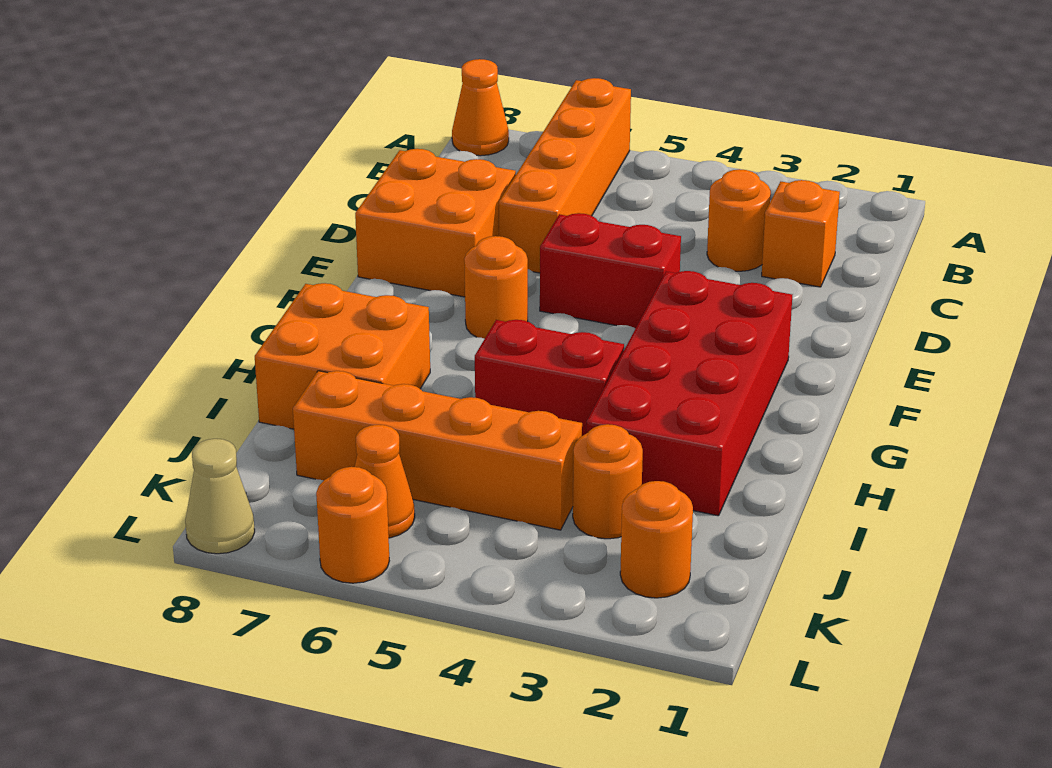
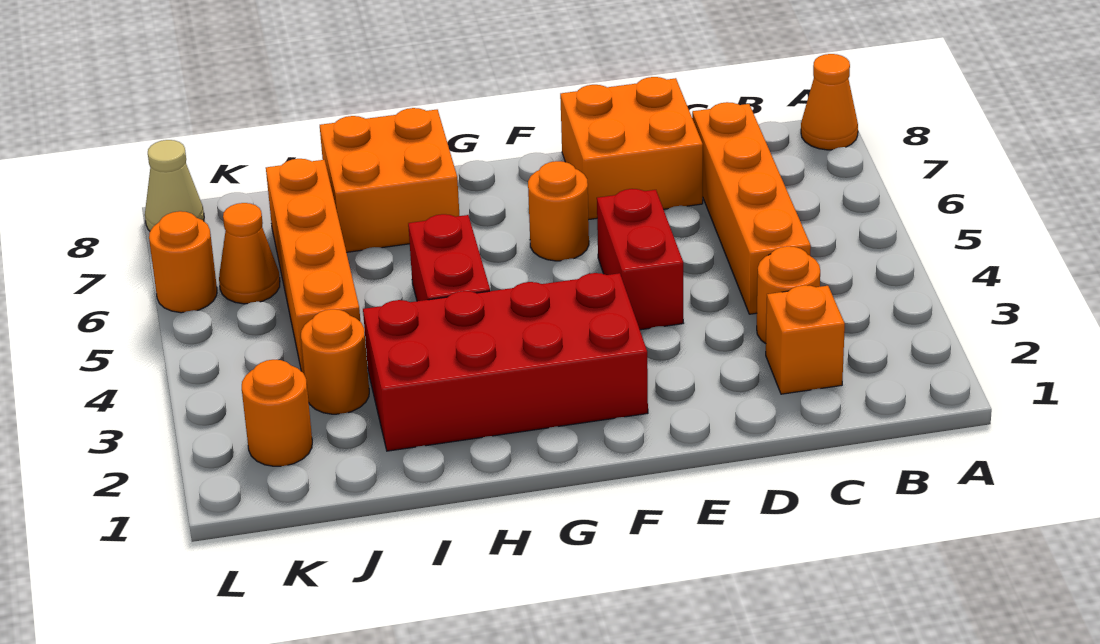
orange brick A6:D6 level 1 -> orange brick C4:C7 level 1

